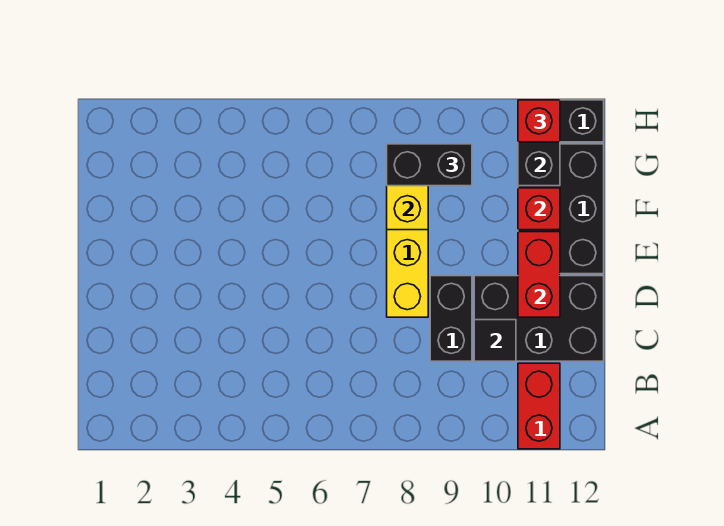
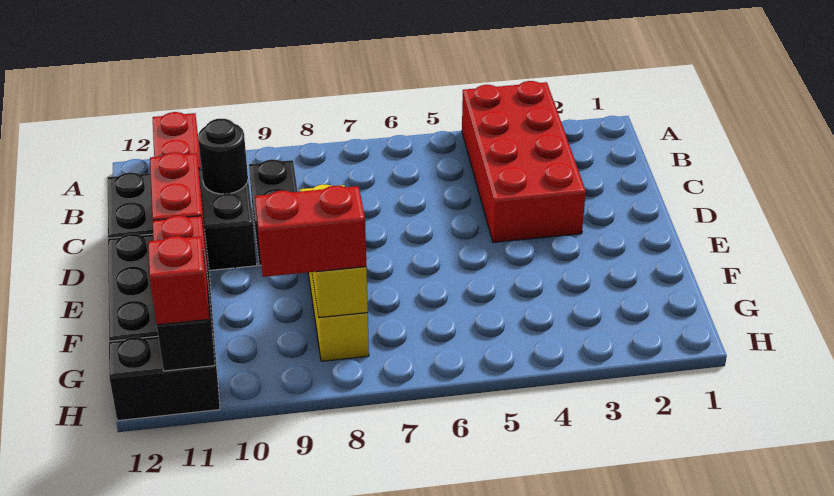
none -> red brick A3:D4 level 1
black tile C10 level 2 -> black round brick C10 level 2
black brick G8:G9 level 3 -> red brick G8:G9 level 3

